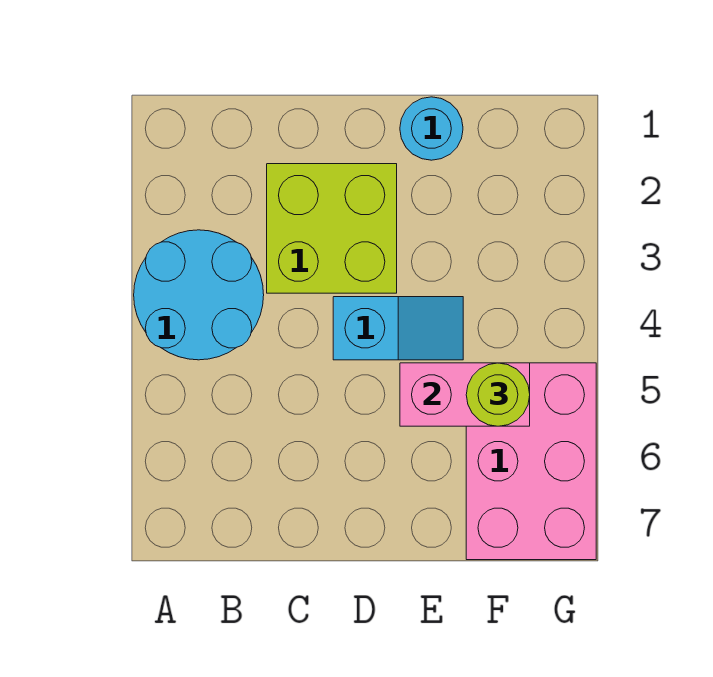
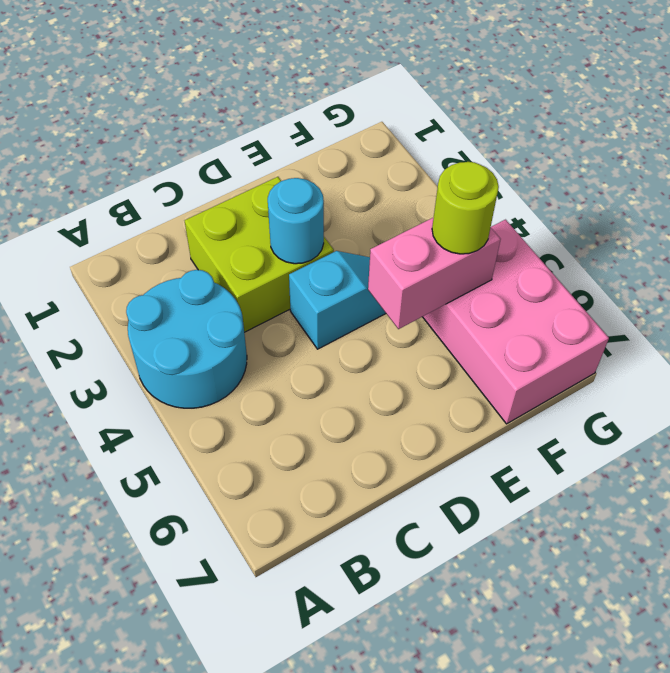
cyan round brick E1 level 1 -> cyan round brick D3 level 2

